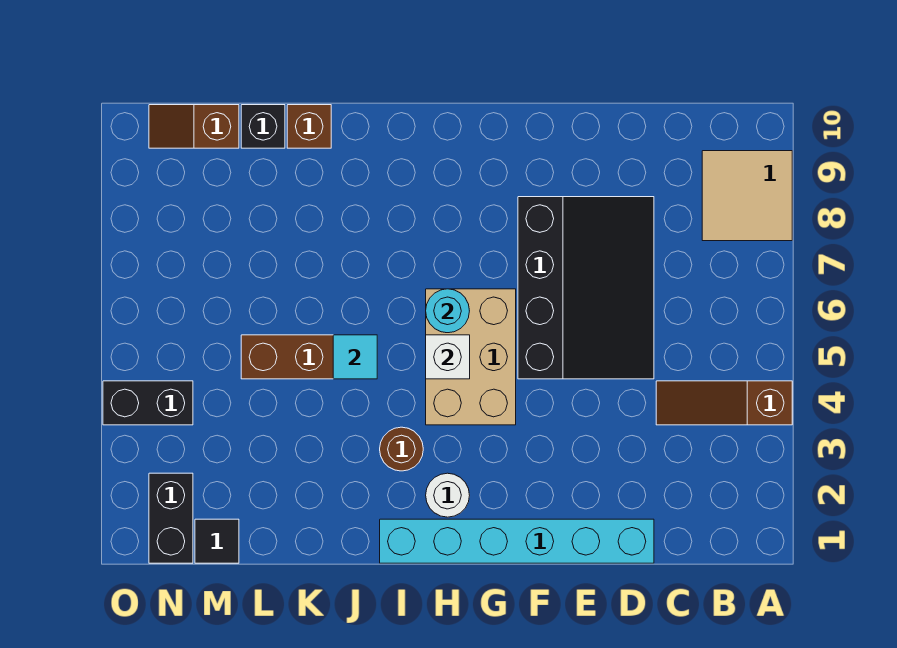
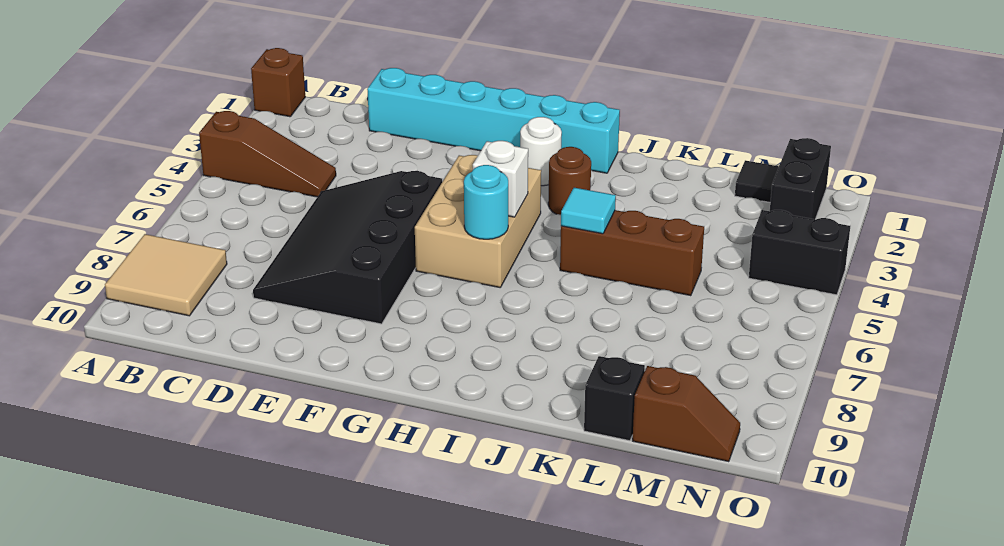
brown brick K10 level 1 -> brown brick A1 level 1

